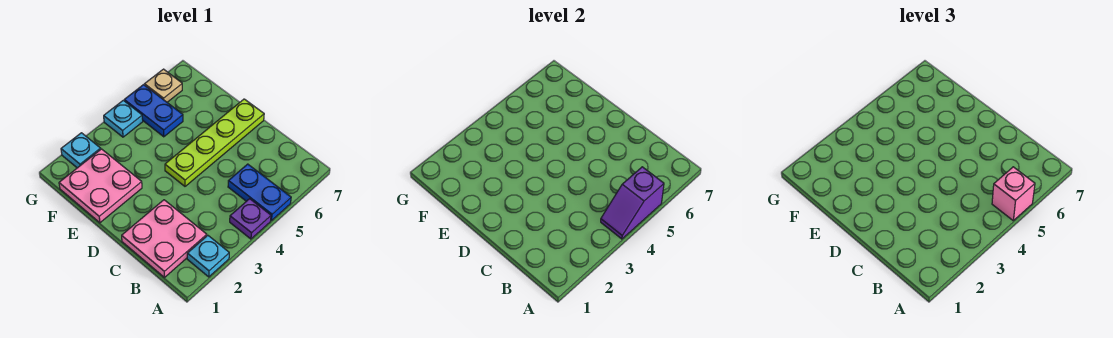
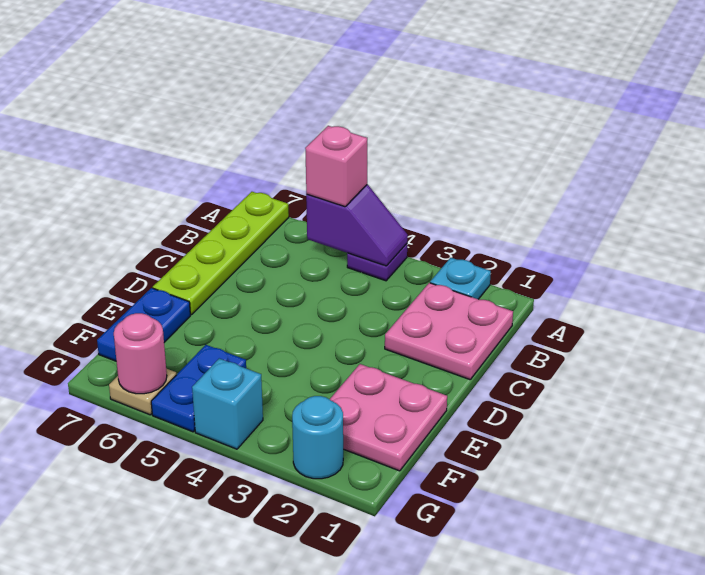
blue plate A5:B5 level 1 -> blue plate E7:F7 level 1
lime plate D4:D7 level 1 -> lime plate A7:D7 level 1
cyan plate G2 level 1 -> cyan round brick G2 level 1
cyan plate G4 level 1 -> cyan brick G4 level 1
none -> pink round brick G6 level 2

